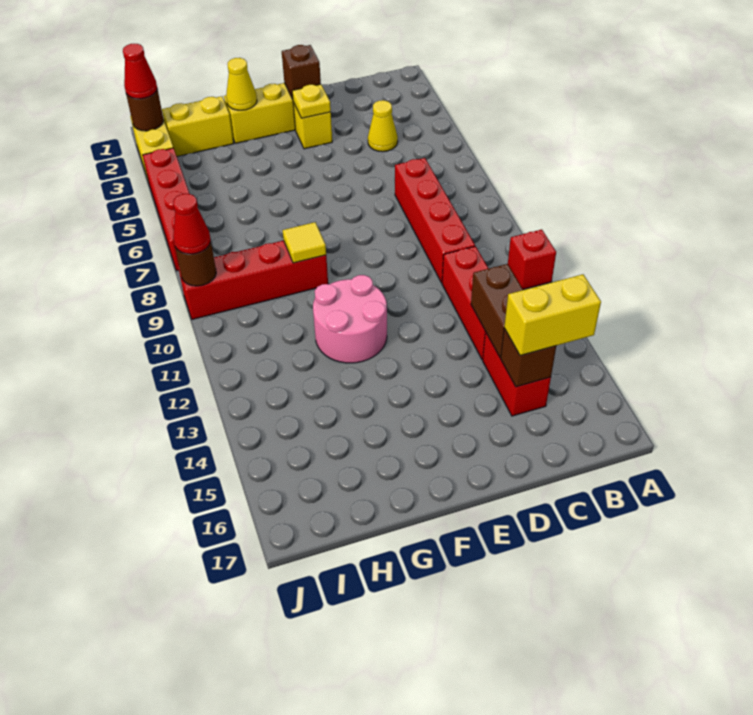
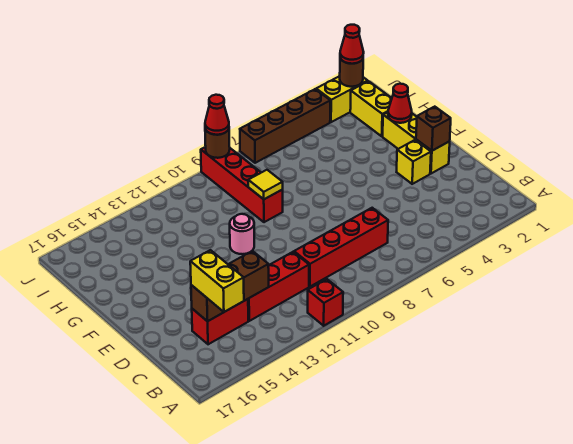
yellow cone C4 level 1 -> none
yellow plate E3 level 2 -> none
pink round brick F11:G12 level 1 -> pink round brick F11 level 1
yellow cone G2 level 2 -> red cone G2 level 2
red brick J4:J7 level 1 -> brown brick J4:J7 level 1

